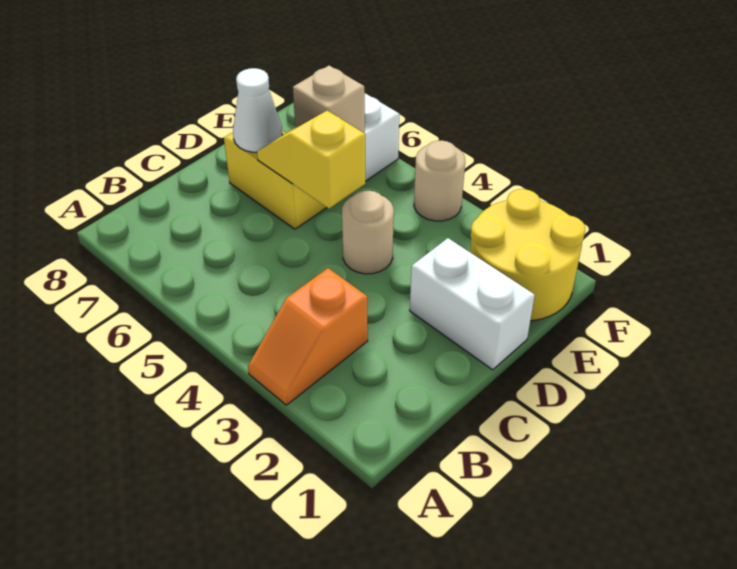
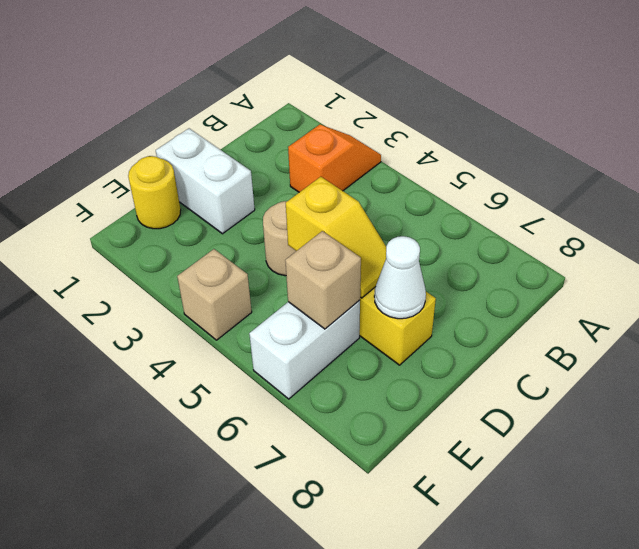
yellow round brick E1:F2 level 1 -> yellow round brick E1 level 1
tan round brick F4 level 1 -> tan brick F4 level 1

